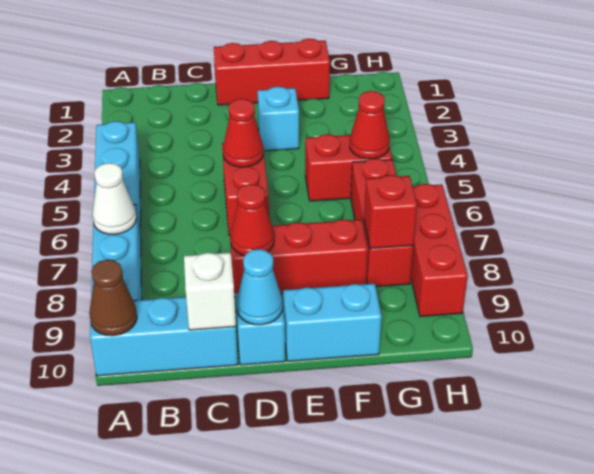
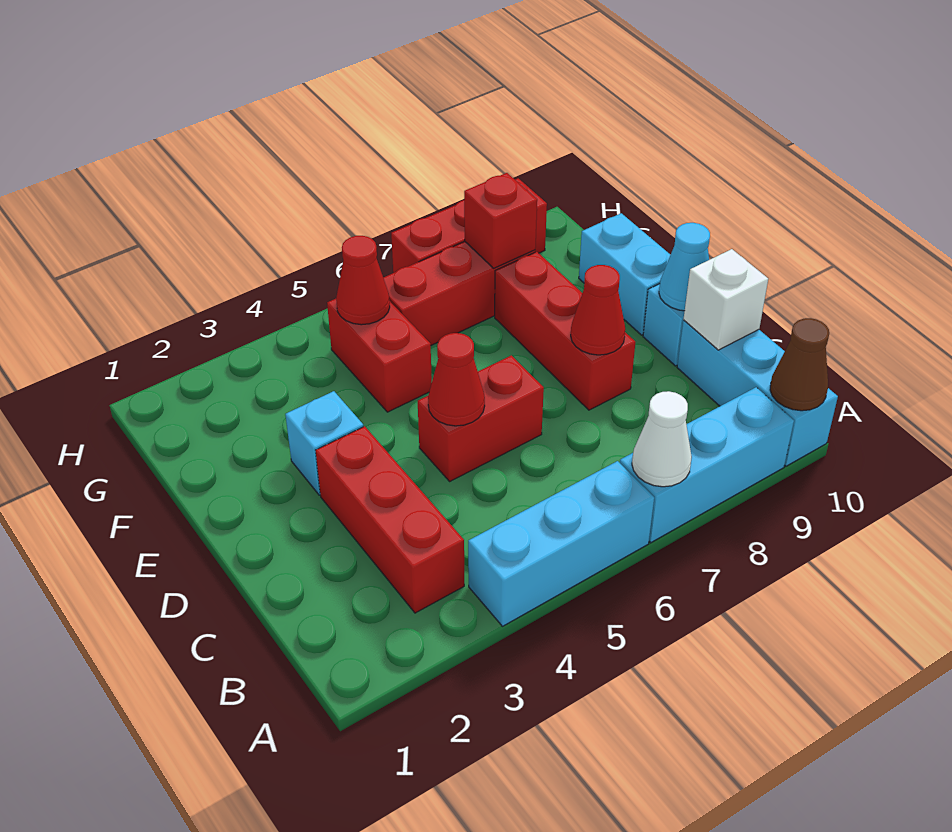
red brick D1:F1 level 1 -> red brick B3:D3 level 1

